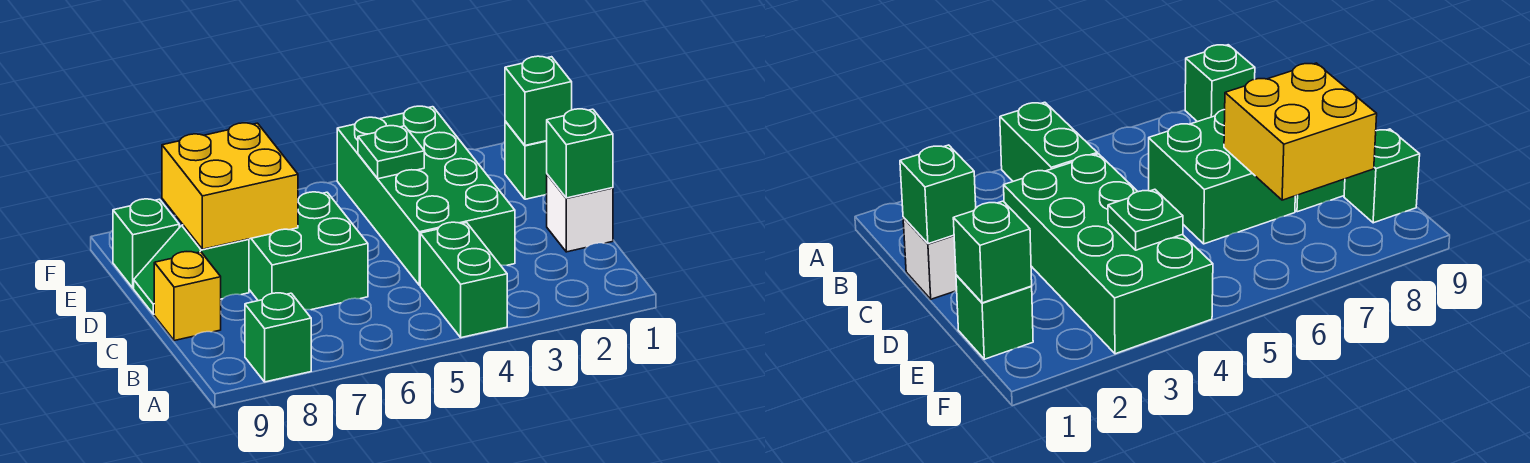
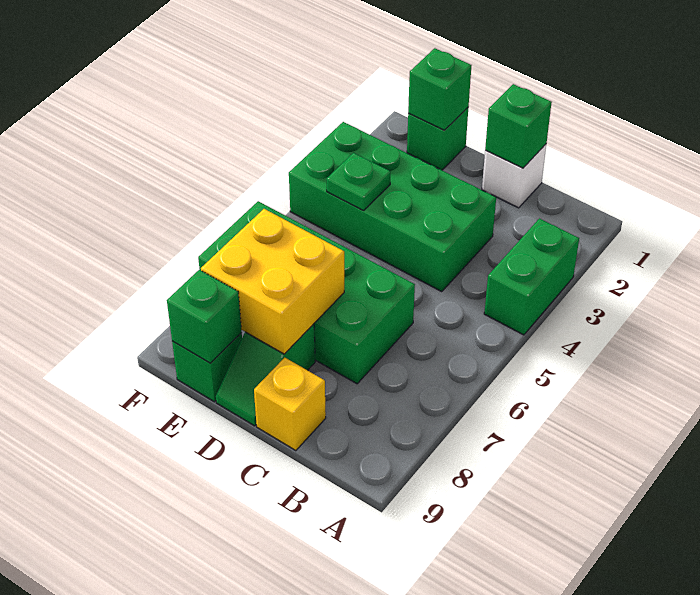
green brick A4:B4 level 1 -> green brick A3:A4 level 1
green brick A8 level 1 -> green brick E9 level 2
green brick C6:D7 level 1 -> green brick C6:F7 level 1

